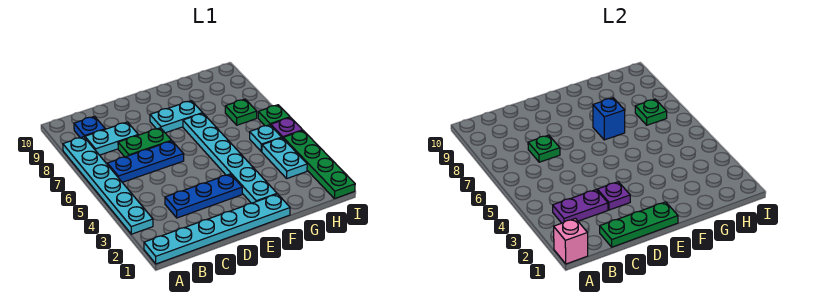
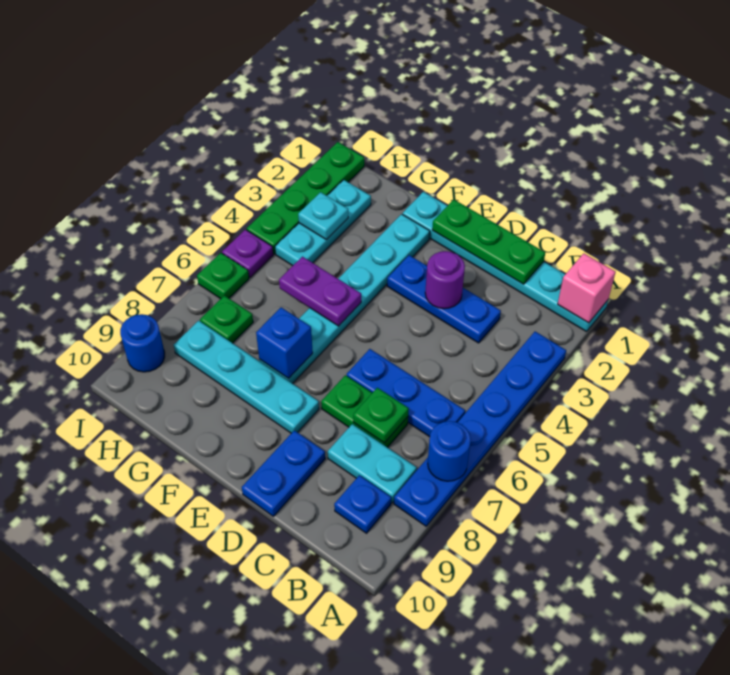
cyan plate A3:A8 level 1 -> blue plate A3:A8 level 1
none -> blue round brick A7 level 2
purple plate B3:C3 level 2 -> purple plate F5:G5 level 2
purple plate D3 level 2 -> purple round brick D3 level 2
none -> blue plate D9:D10 level 1
cyan plate E8:F8 level 1 -> cyan plate E8:H8 level 1
cyan plate H3:H4 level 1 -> cyan plate H2:H4 level 1
cyan plate H5 level 1 -> cyan plate H3 level 2
green plate H7 level 2 -> none
none -> blue round brick I9 level 1

